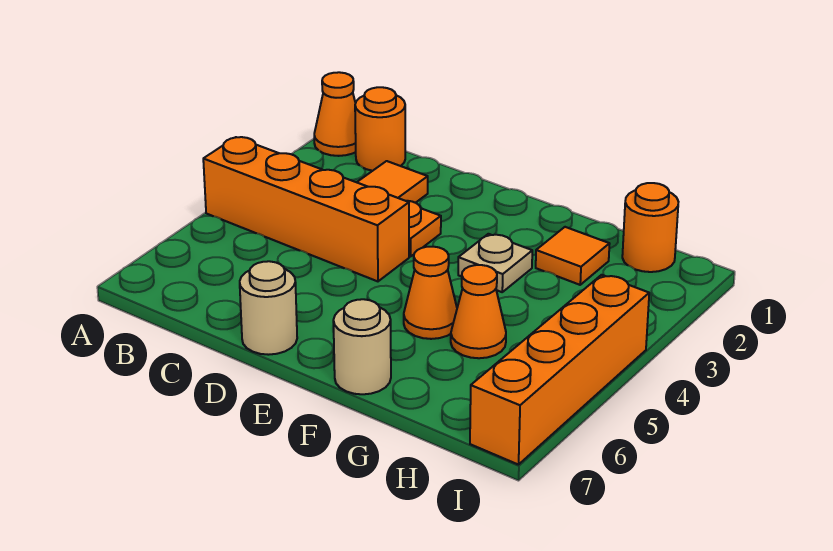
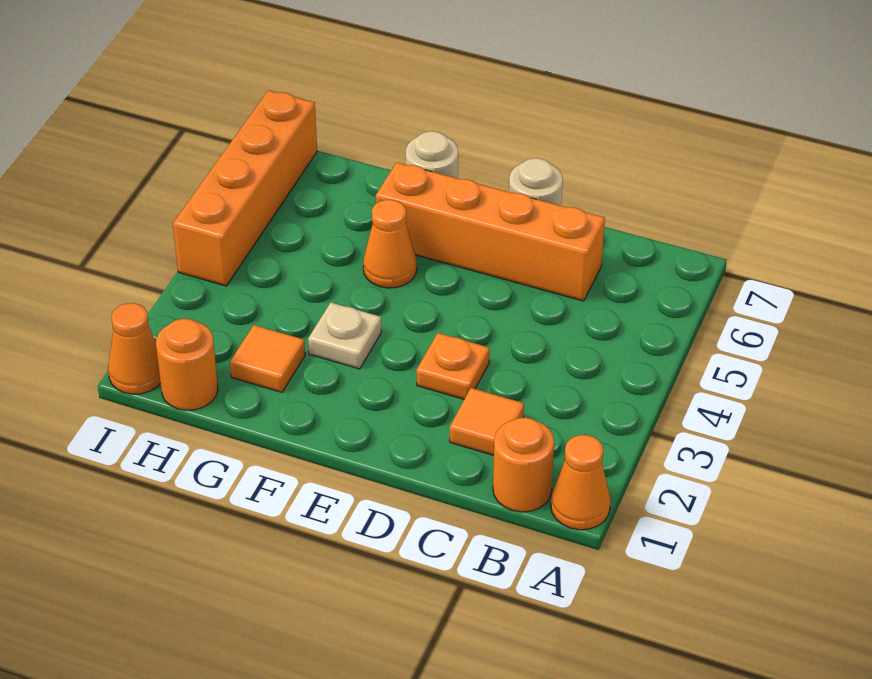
orange brick A4:D4 level 1 -> orange brick C6:F6 level 1
orange cone G5 level 1 -> orange cone I1 level 1

